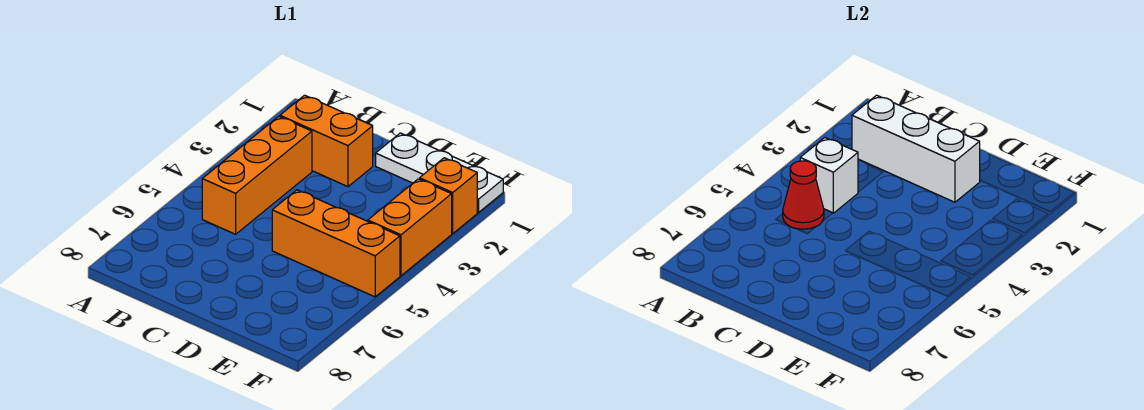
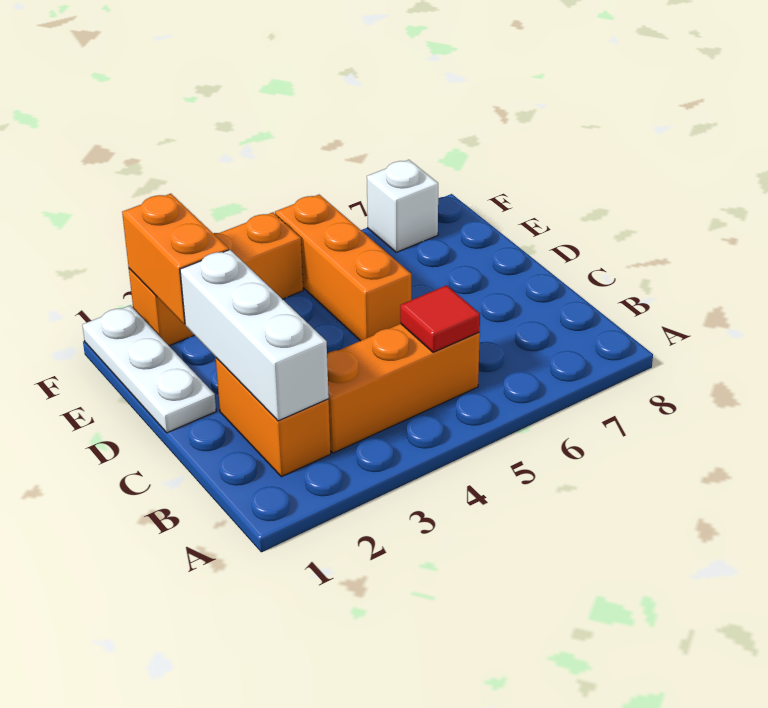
white brick B4 level 2 -> white brick F7 level 1
red cone B5 level 2 -> red tile B5 level 2
none -> orange brick E2:F2 level 2

